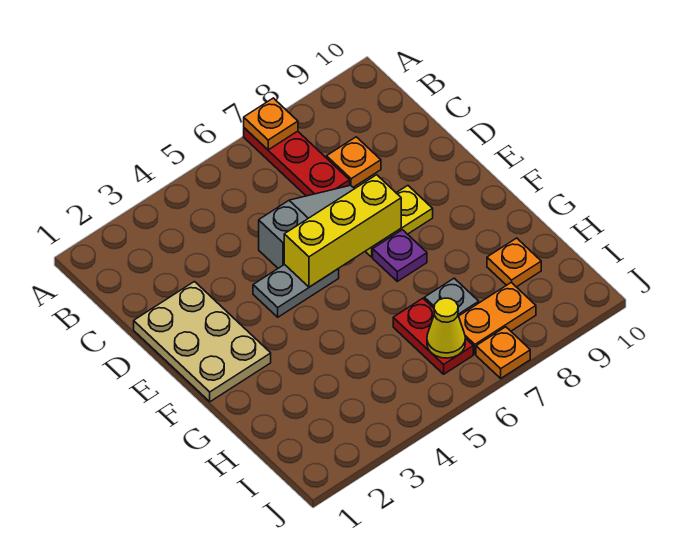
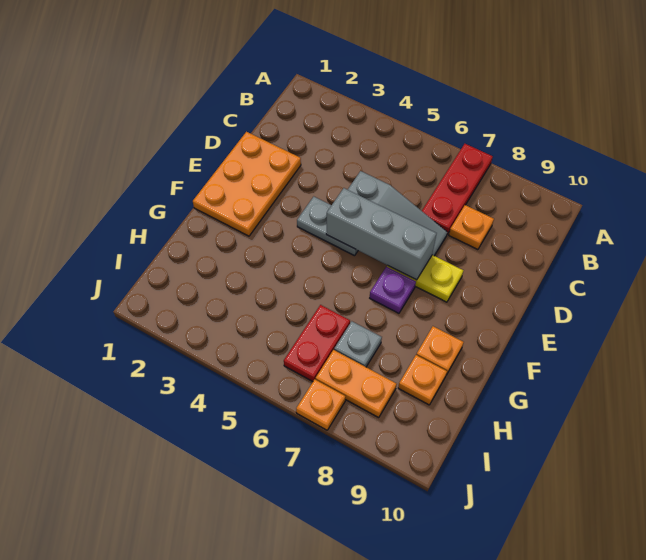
orange plate A7 level 2 -> orange plate G9 level 1
tan plate D1:F2 level 1 -> orange plate D1:F2 level 1
yellow brick E5:E7 level 2 -> grey brick E5:E7 level 2
yellow cone I6 level 2 -> none

